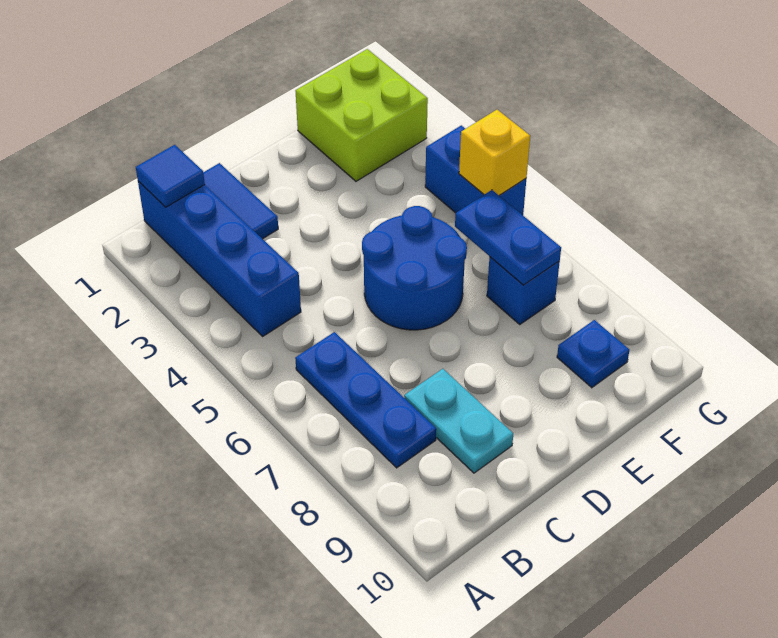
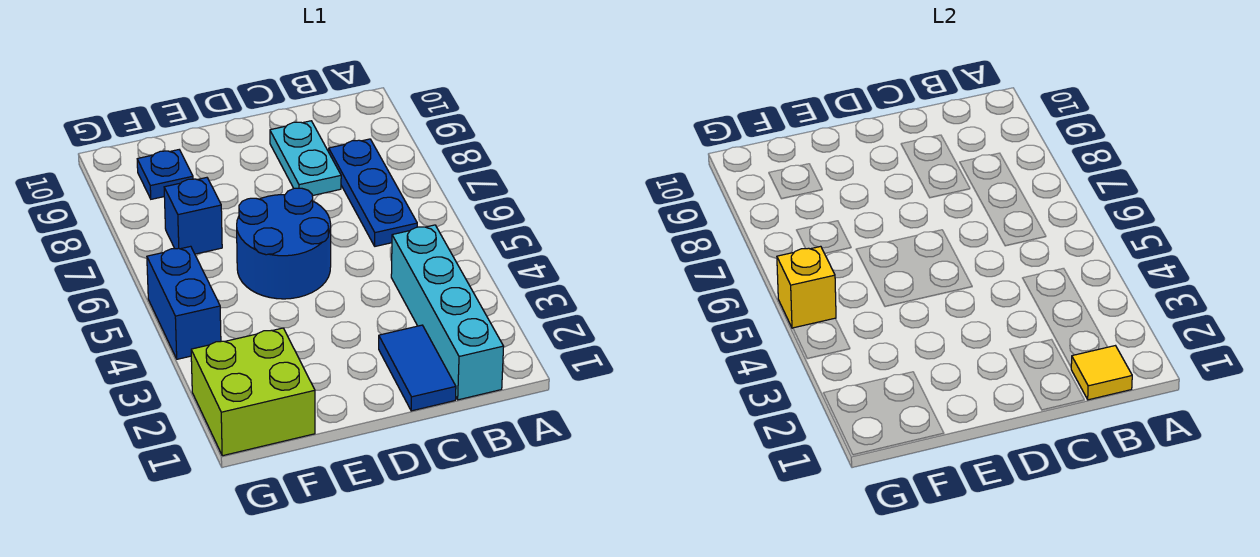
blue brick B1:B4 level 1 -> cyan brick B1:B4 level 1
blue tile B1 level 2 -> yellow tile B1 level 2
blue plate F6:F7 level 2 -> none

